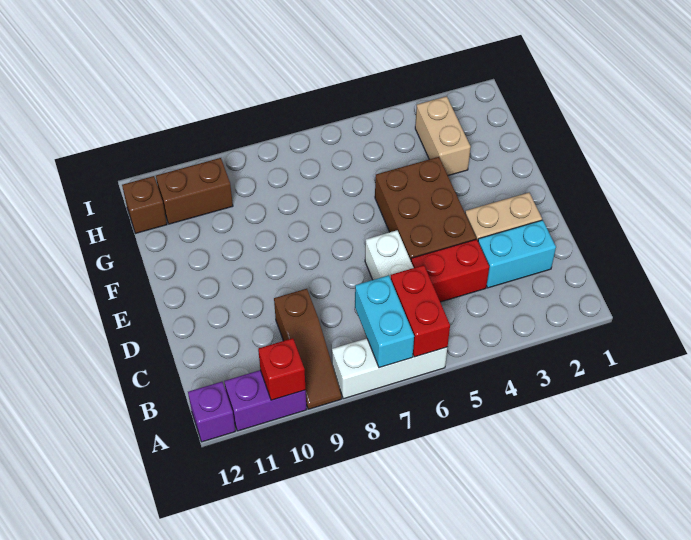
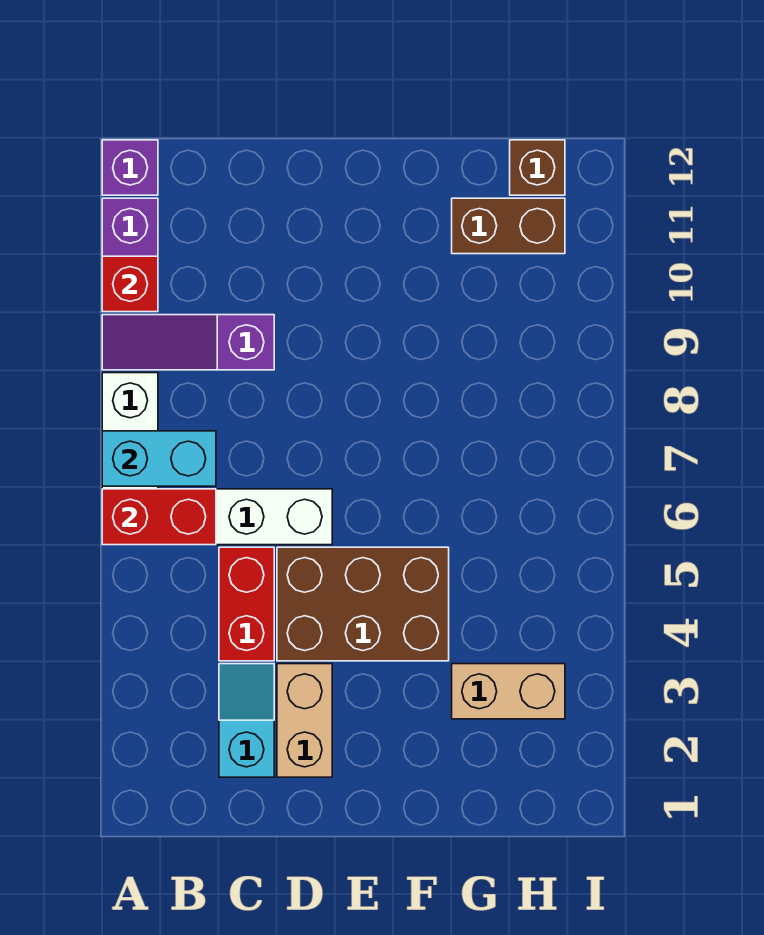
brown slope A9:C9 level 1 top C -> purple slope A9:C9 level 1 top C
cyan brick C2:C3 level 1 -> cyan slope C2:C3 level 1 top 2
brown brick H10:H11 level 1 -> brown brick G11:H11 level 1

